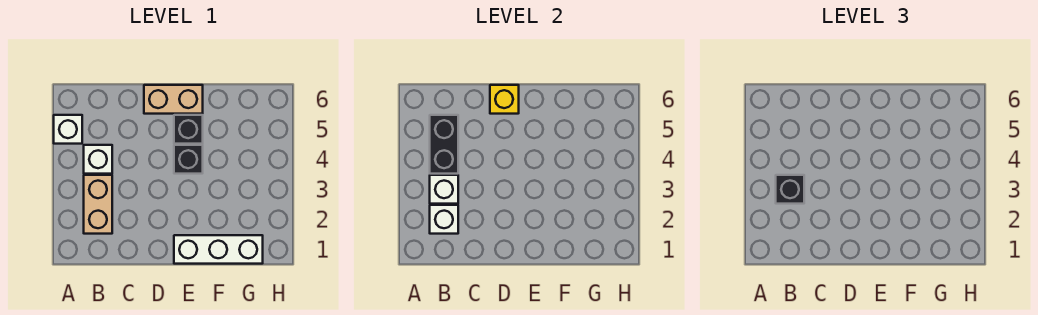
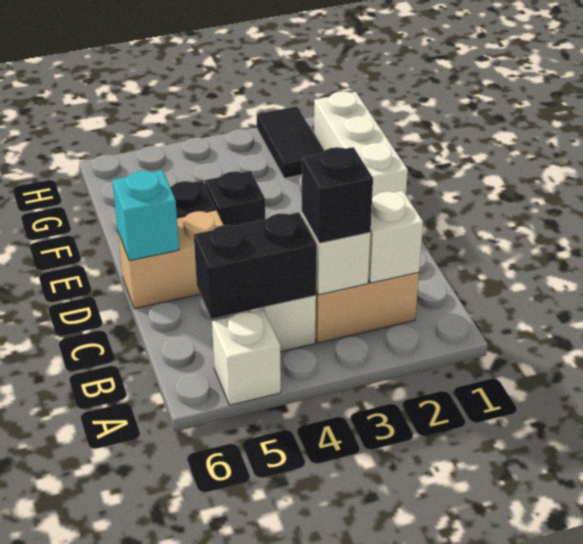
tan brick D6:E6 level 1 -> tan brick D5:D6 level 1
yellow brick D6 level 2 -> cyan brick D6 level 2
none -> black tile G2:H2 level 1

